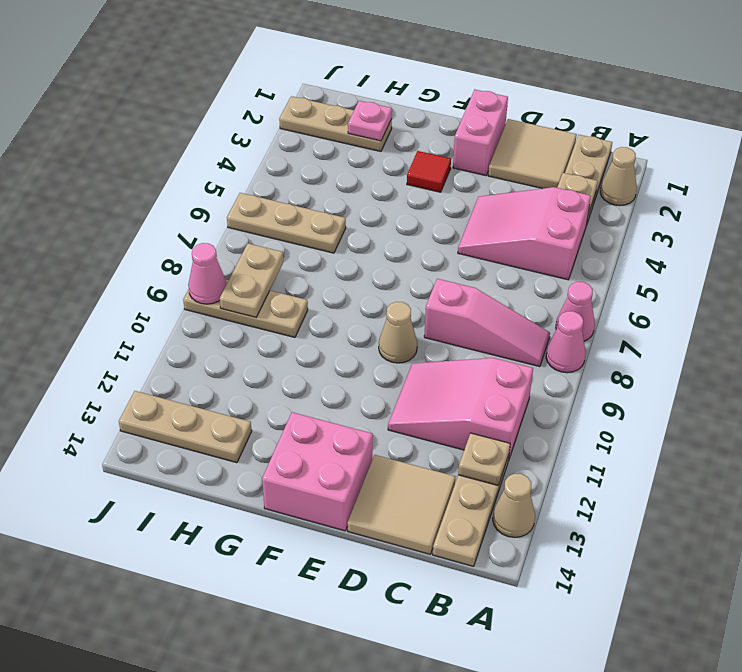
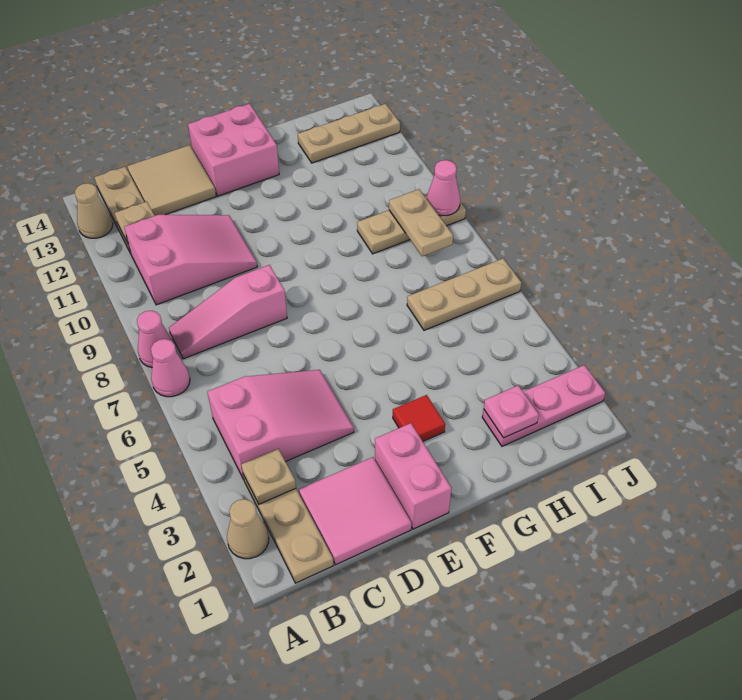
tan tile C1:D2 level 1 -> pink tile C1:D2 level 1
tan cone E9 level 1 -> none
tan plate H2:J2 level 1 -> pink plate H2:J2 level 1

